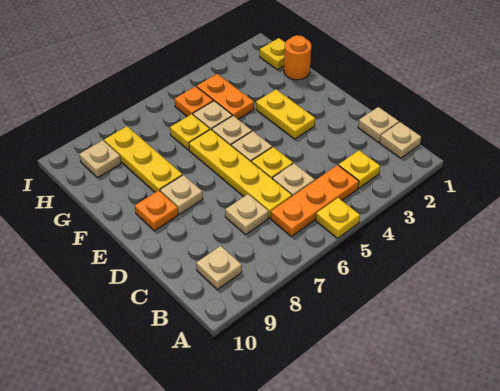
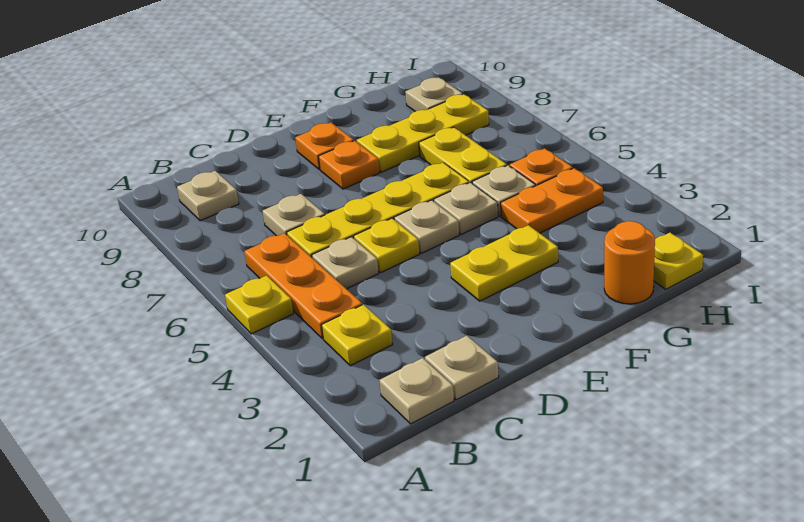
tan plate E8 level 1 -> orange plate E8 level 1
yellow plate G6 level 1 -> yellow plate G6:G7 level 1

